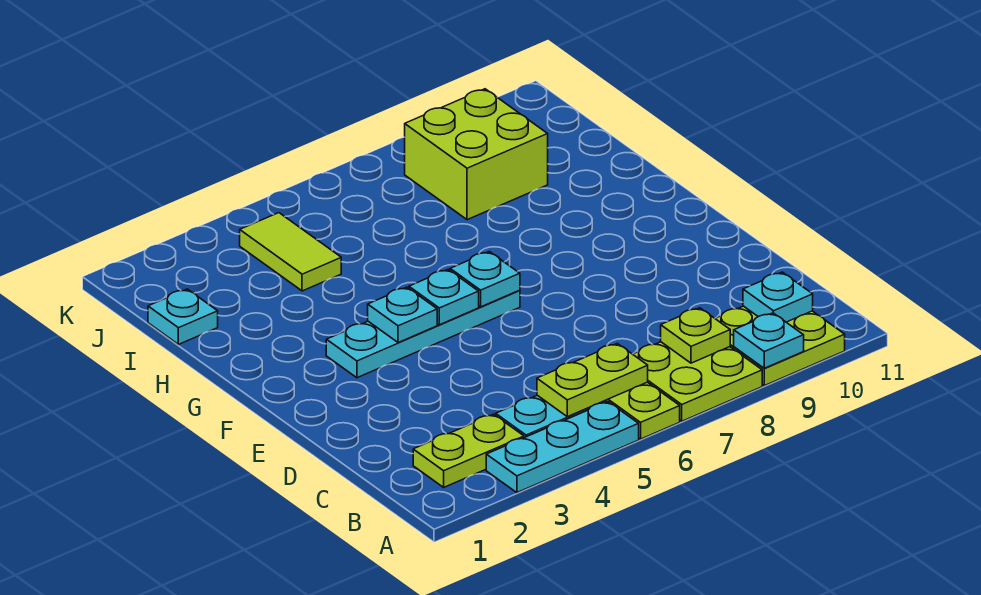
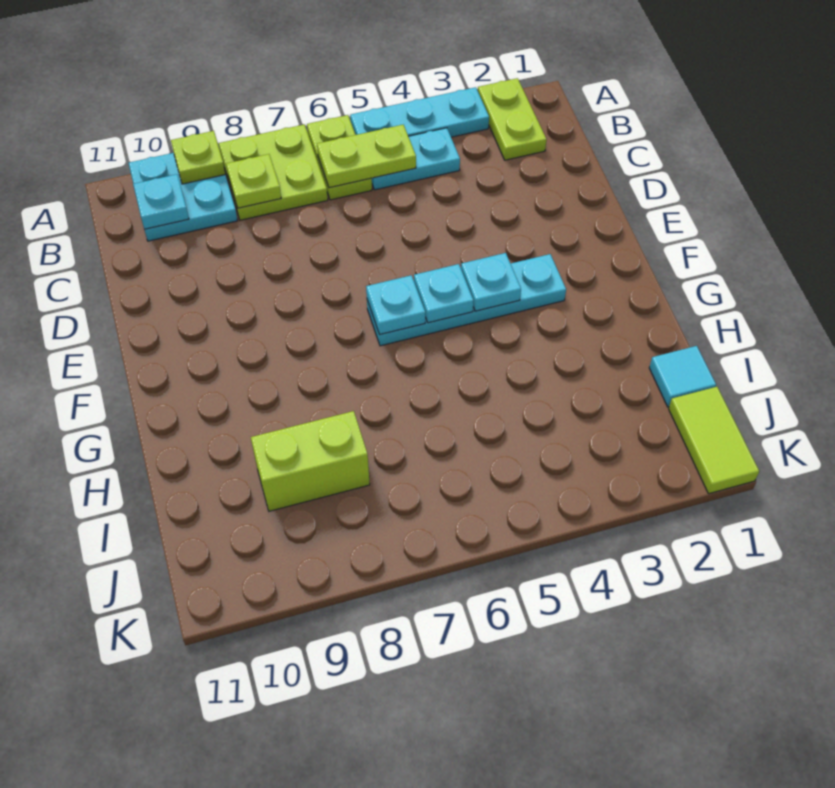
lime plate A9:B10 level 1 -> cyan plate A9:B10 level 1
cyan plate A9 level 2 -> lime plate A9 level 2
lime plate B2:B3 level 1 -> lime plate A2:B2 level 1
cyan plate I1 level 1 -> cyan tile I1 level 1
lime tile I4:J4 level 1 -> lime tile J1:K1 level 1
lime brick I8:J9 level 1 -> lime brick I8:I9 level 1

